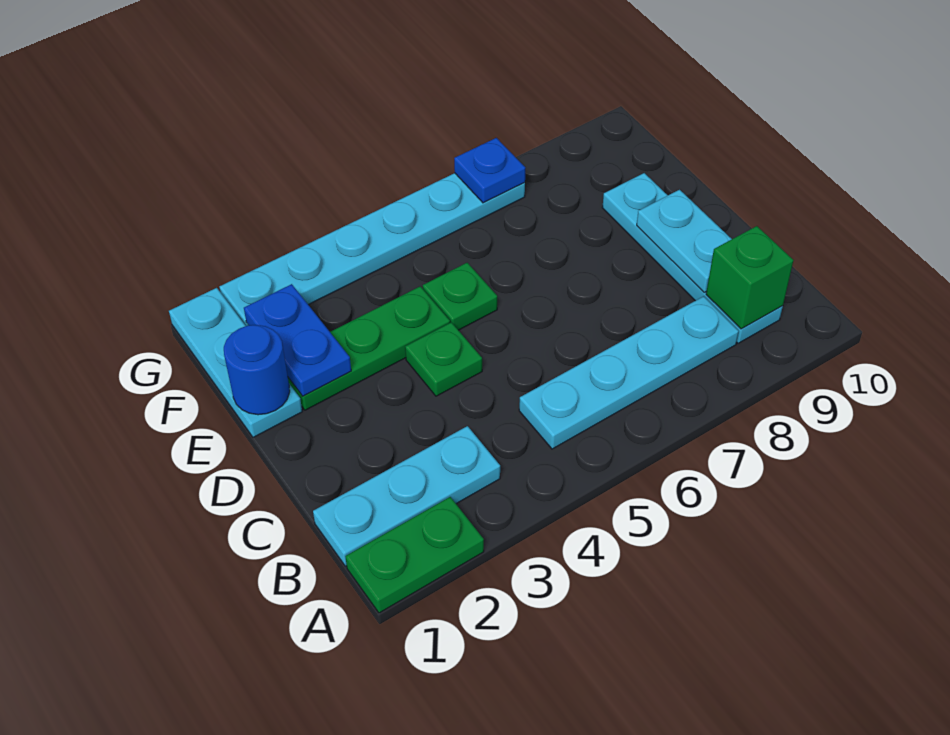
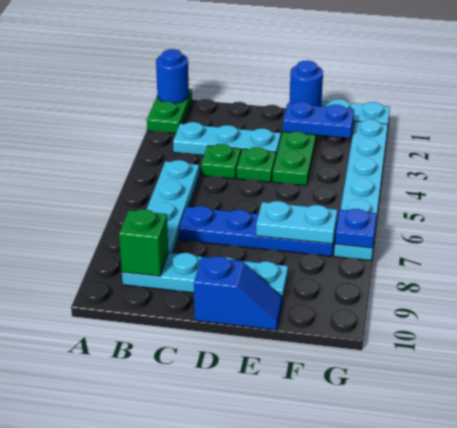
none -> blue round brick A1 level 2
cyan plate B1:B3 level 1 -> cyan plate B3:D3 level 1
none -> blue plate C7:F7 level 1
cyan plate C9:D9 level 2 -> cyan plate E7:F7 level 2
none -> blue slope D10:E10 level 1 top D
green plate E5 level 1 -> green plate C4 level 1

